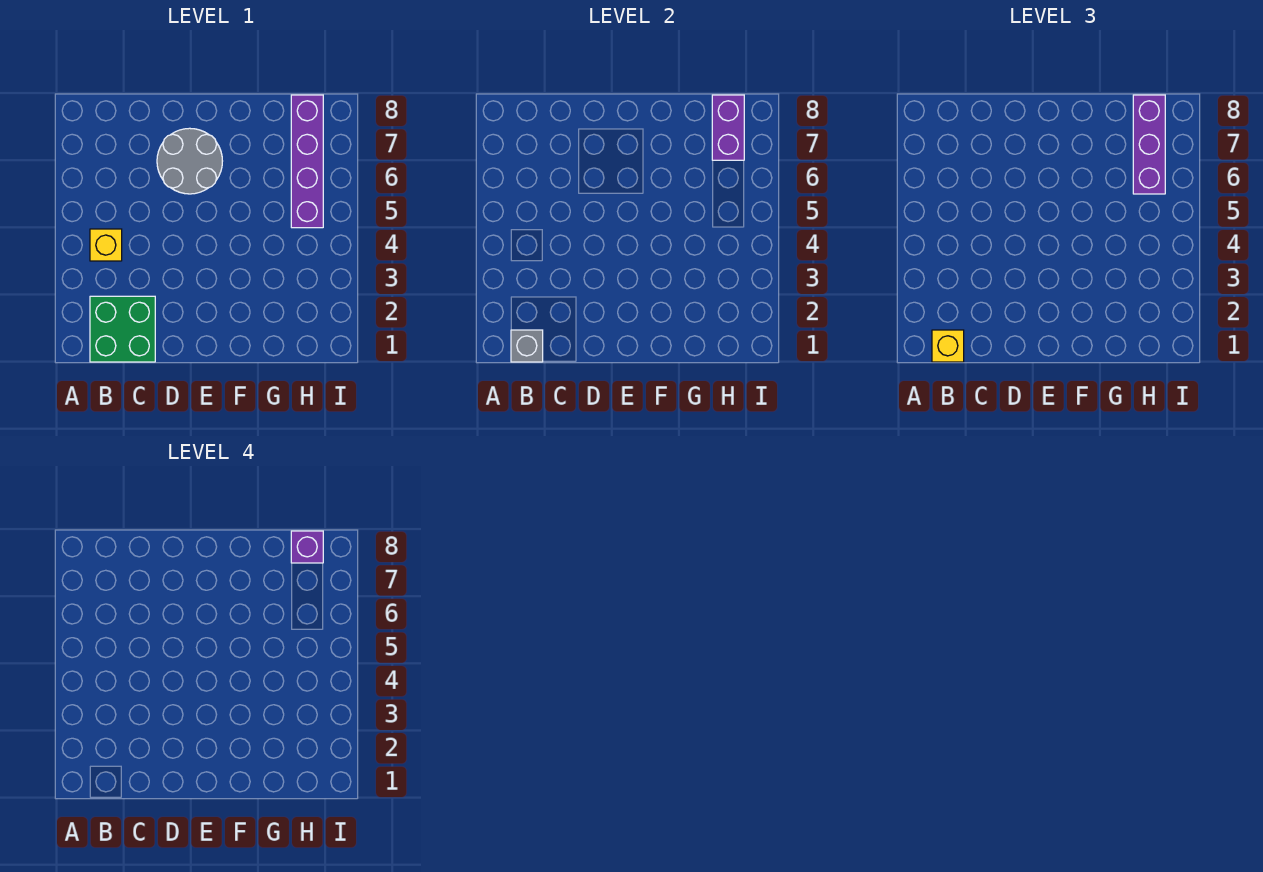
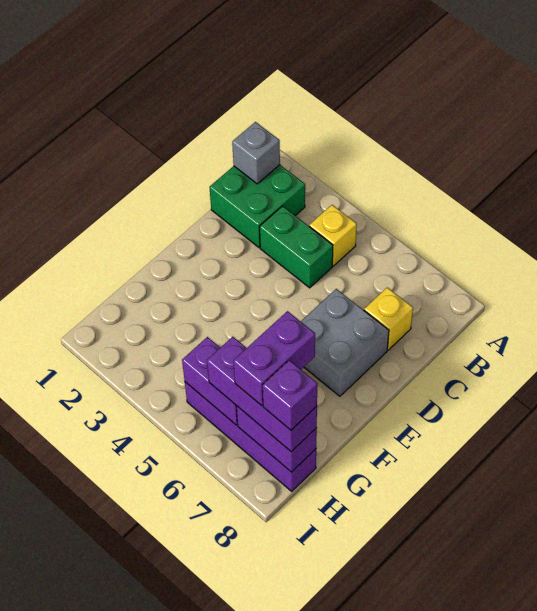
yellow brick B1 level 3 -> yellow brick C7 level 1
none -> green brick C3:C4 level 1
grey round brick D6:E7 level 1 -> grey brick D6:E7 level 1
none -> purple brick G7:H7 level 4
none -> purple brick H5:H6 level 2

